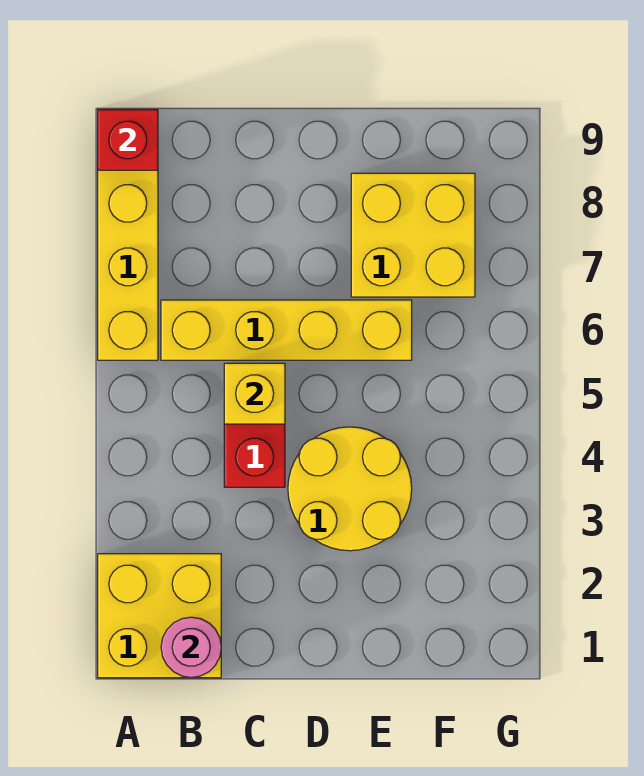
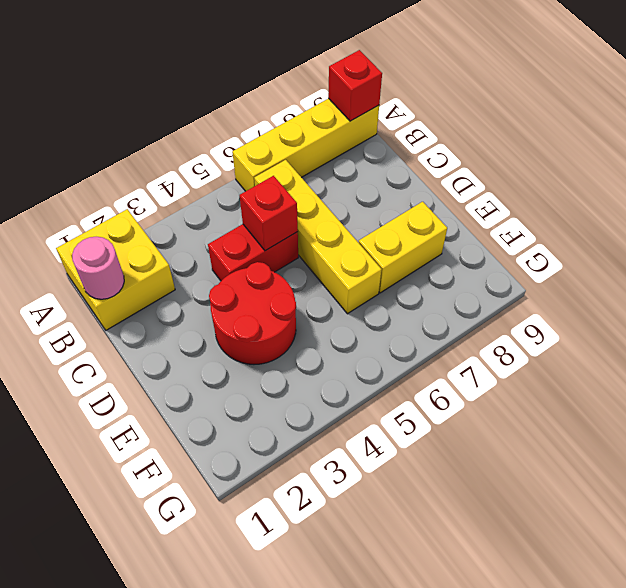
yellow brick C5 level 2 -> red brick C5 level 2
yellow round brick D3:E4 level 1 -> red round brick D3:E4 level 1
yellow brick E7:F8 level 1 -> yellow brick E7:E8 level 1

